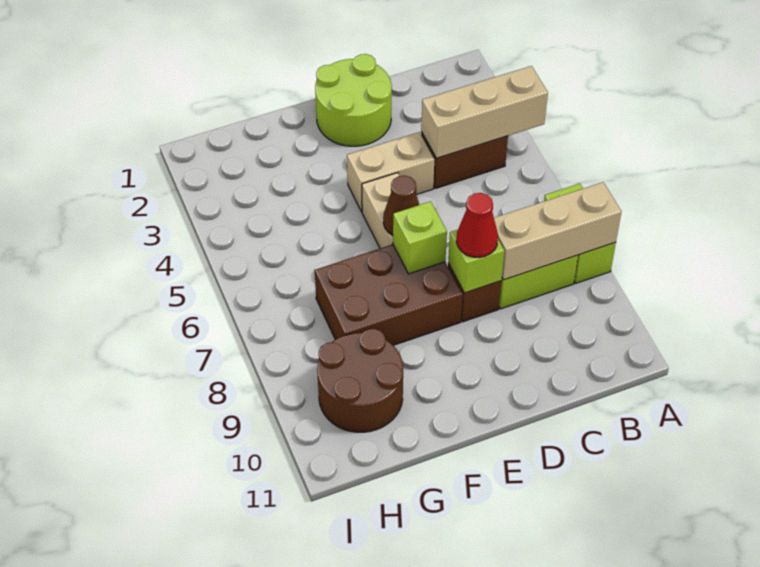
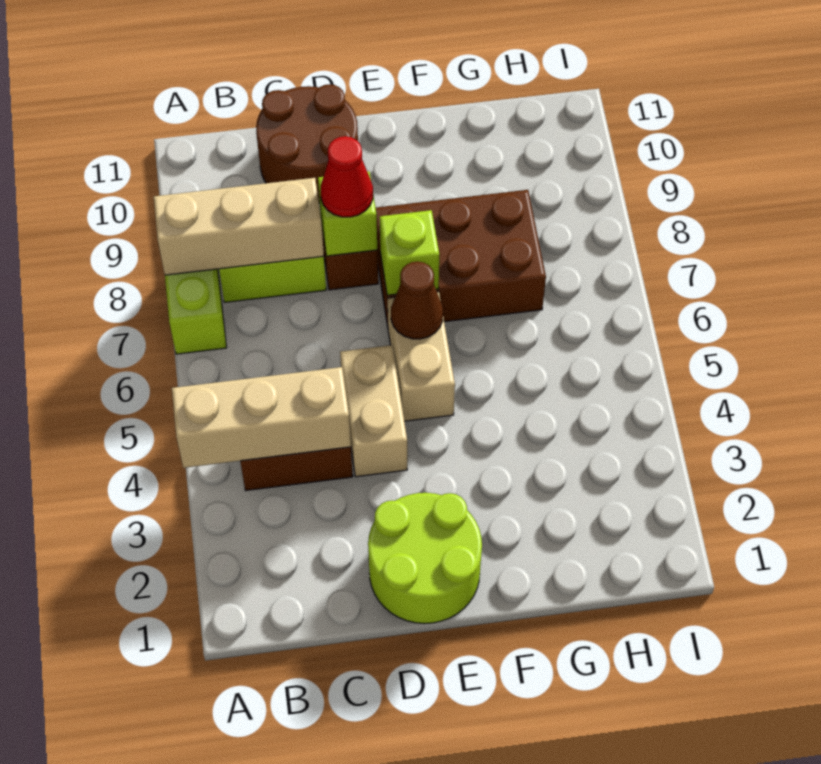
tan brick D4:E4 level 1 -> tan brick D4:D5 level 1
brown round brick G9:H10 level 1 -> brown round brick C10:D11 level 1

